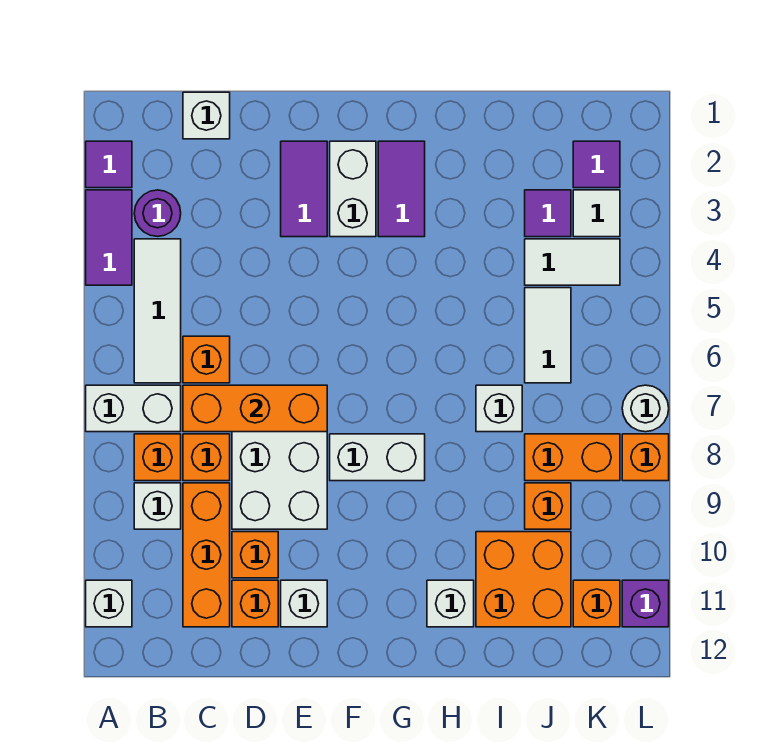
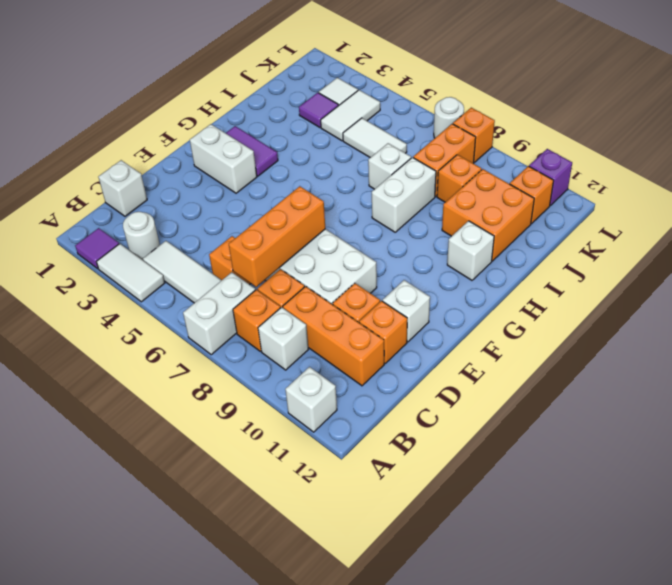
purple tile A3:A4 level 1 -> white tile A3:A4 level 1
purple round brick B3 level 1 -> white round brick B3 level 1
purple tile E2:E3 level 1 -> none
white brick F8:G8 level 1 -> white brick H8:I8 level 1
purple tile K2 level 1 -> none

